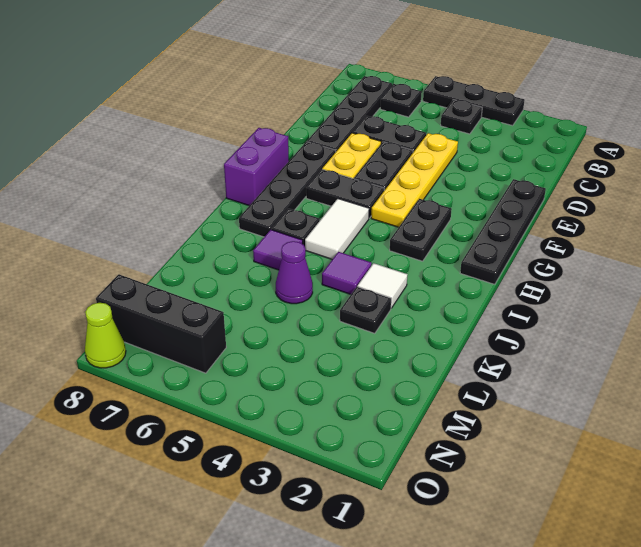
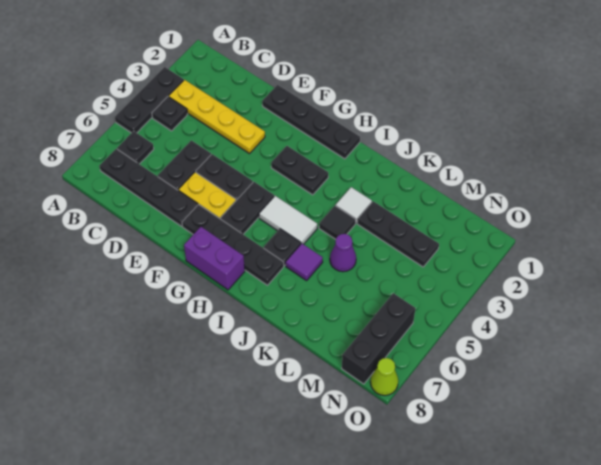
yellow plate D4:G4 level 1 -> yellow plate B3:E3 level 1
purple tile J4 level 1 -> black tile J4 level 1
black plate K3 level 1 -> black plate K3:M3 level 1

